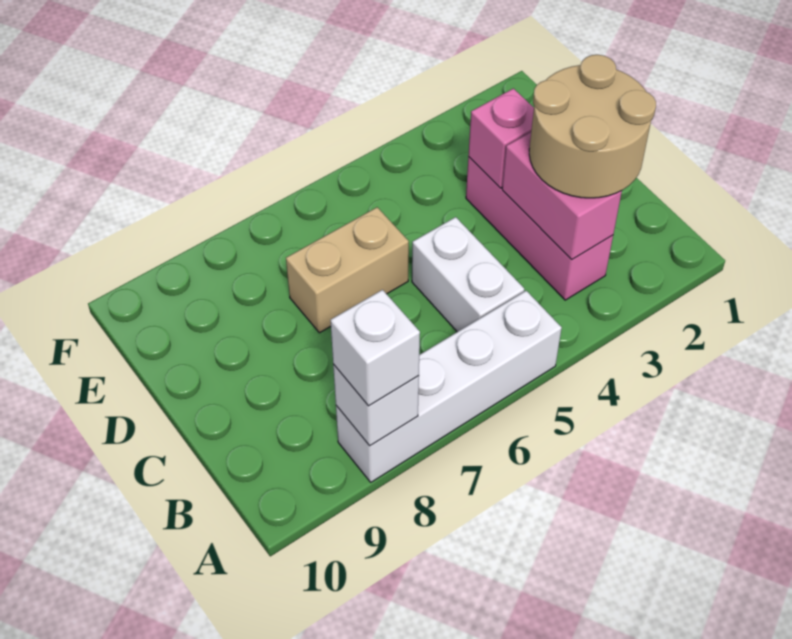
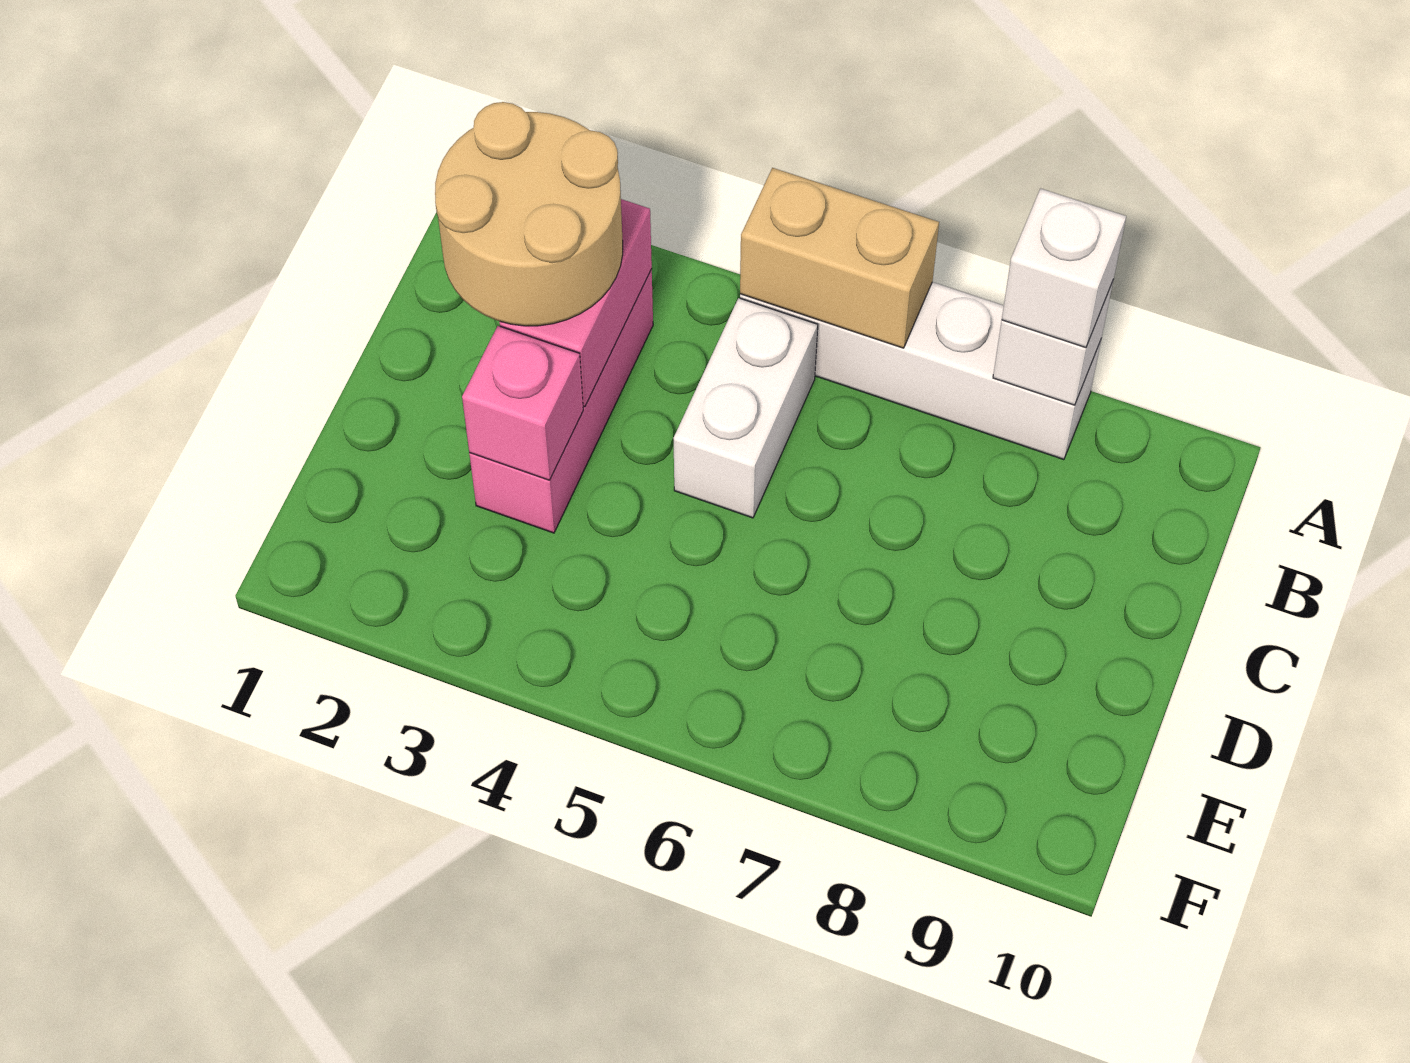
tan brick D6:D7 level 1 -> tan brick A5:A6 level 2

